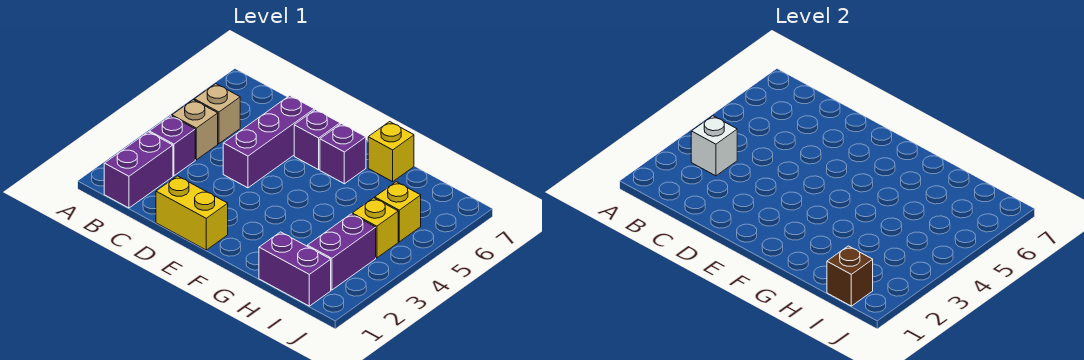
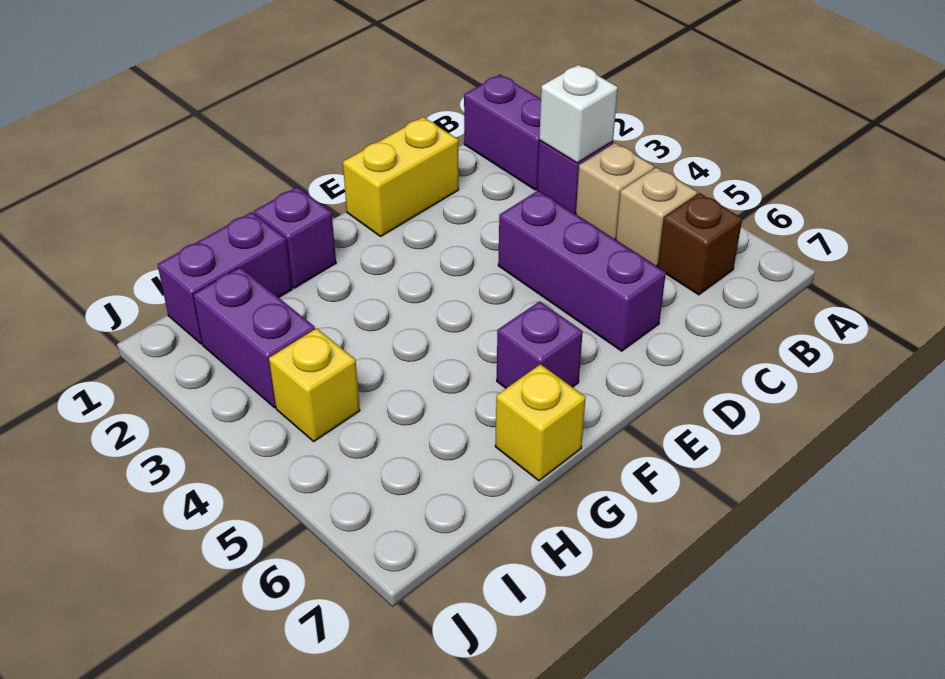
purple brick E6 level 1 -> purple brick G1 level 1
brown brick I1 level 2 -> brown brick B6 level 1
yellow brick I5 level 1 -> none

